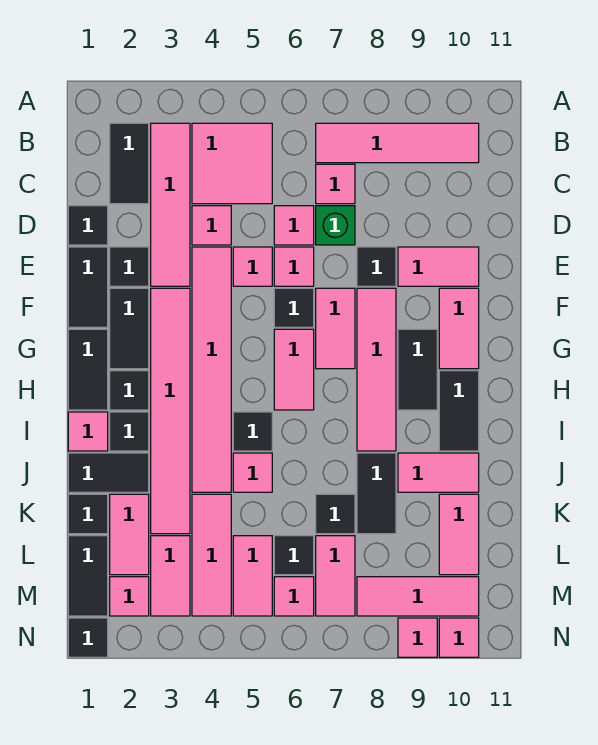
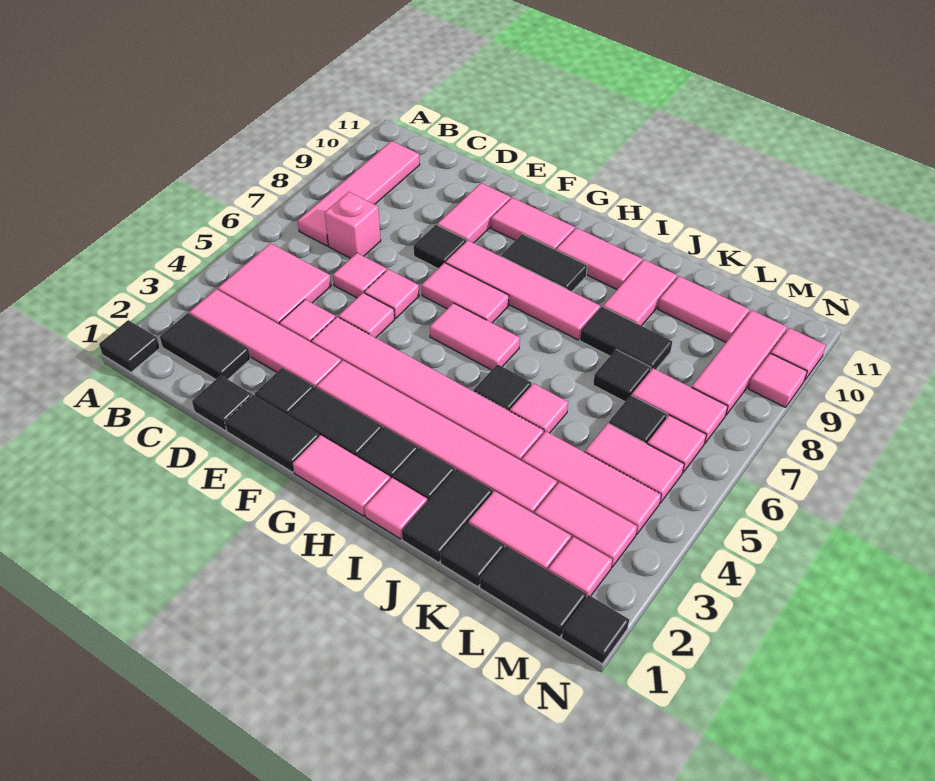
pink tile C7 level 1 -> pink brick C7 level 1
green brick D7 level 1 -> none
black tile F6 level 1 -> black tile A1 level 1
black tile G1:H1 level 1 -> pink tile G1:H1 level 1
black tile H10:I10 level 1 -> pink tile H10:I10 level 1

